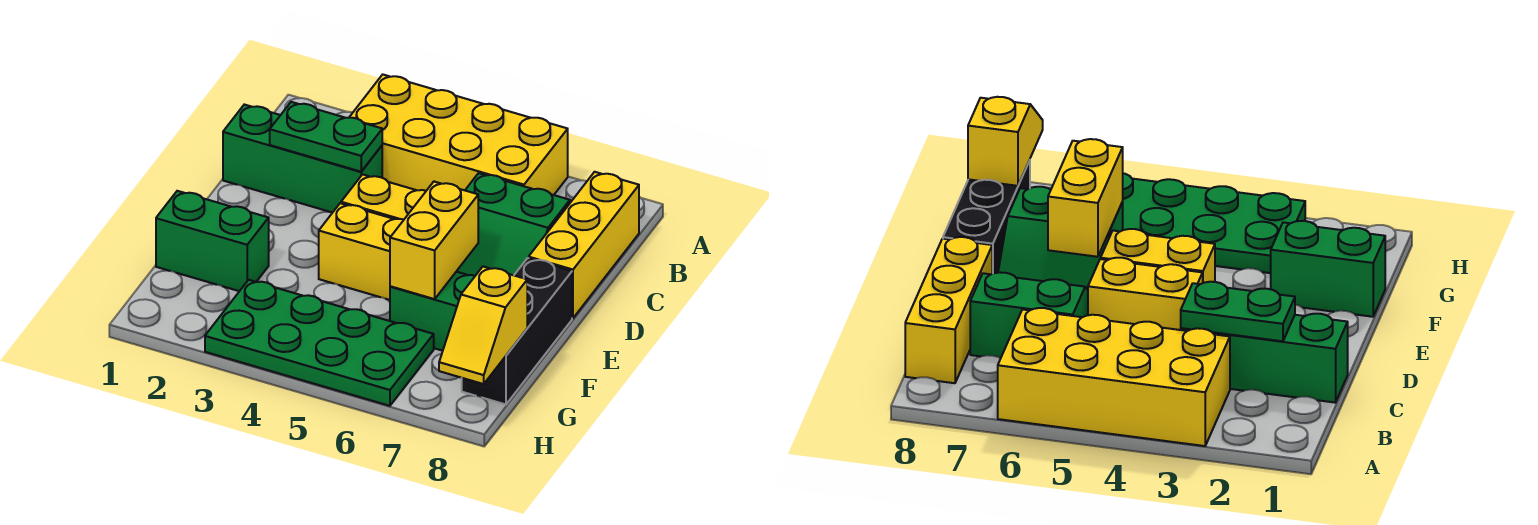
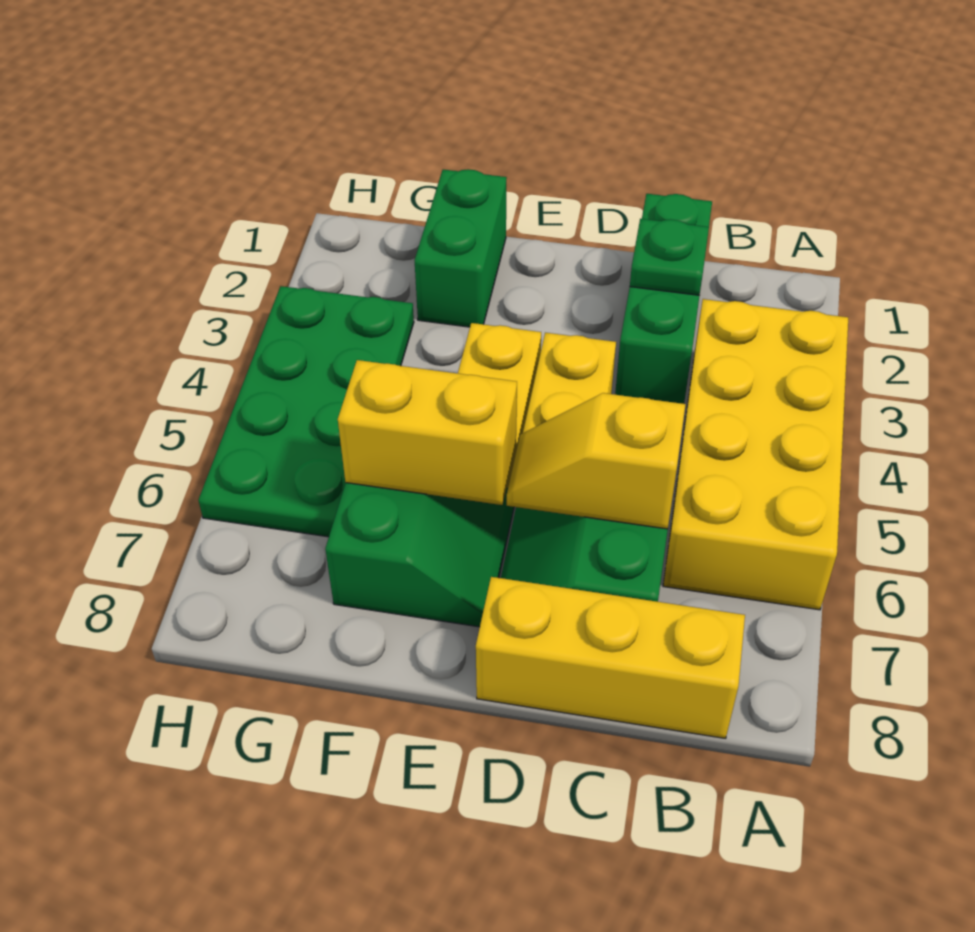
green plate C2:C3 level 2 -> green plate C2 level 2
black brick E8:G8 level 1 -> none
yellow slope G8:H8 level 2 top G -> yellow slope C6:D6 level 2 top C

